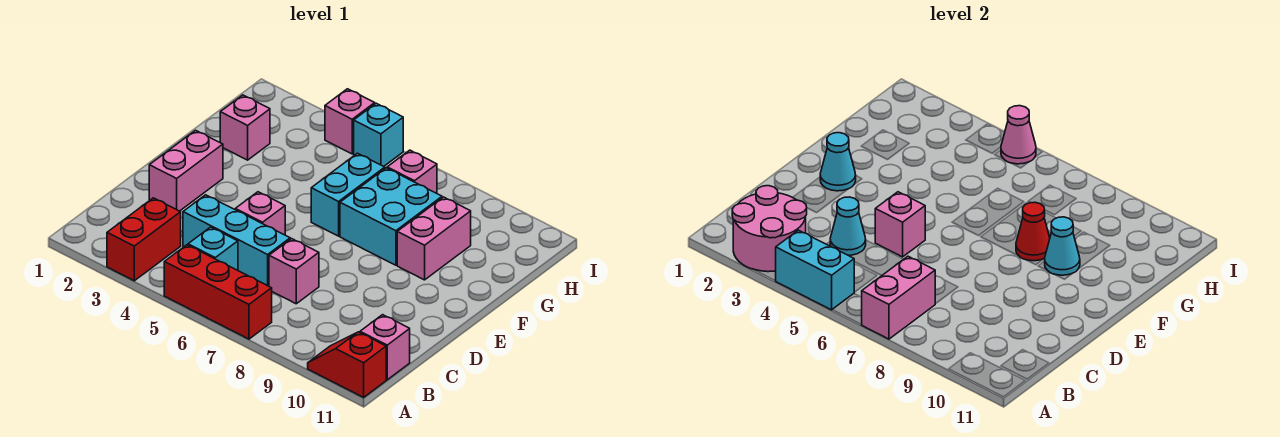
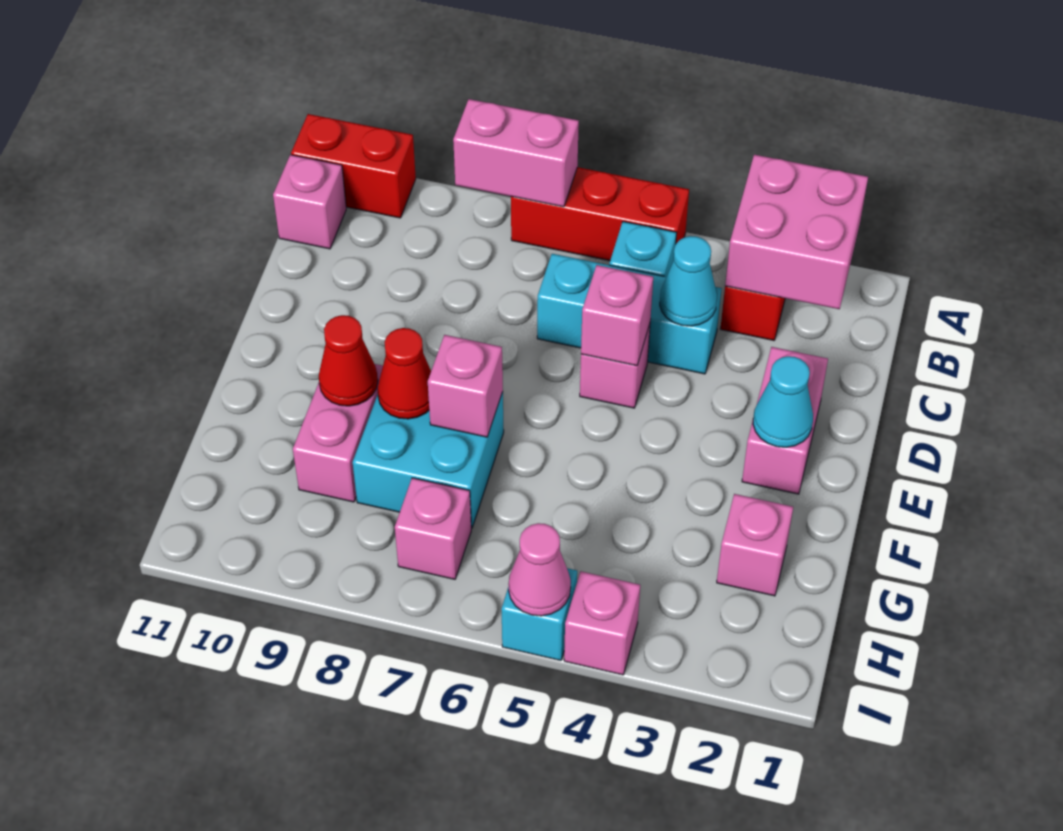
pink round brick A2:B3 level 2 -> pink brick A2:B3 level 2
cyan brick A4:A5 level 2 -> none
pink brick A7:B7 level 2 -> pink brick A7:A8 level 2
red slope A10:A11 level 1 top 11 -> red brick A10:A11 level 1
pink brick C7 level 1 -> pink brick F7 level 2
cyan brick F6:G6 level 1 -> none
cyan cone F9 level 2 -> red cone F9 level 2

